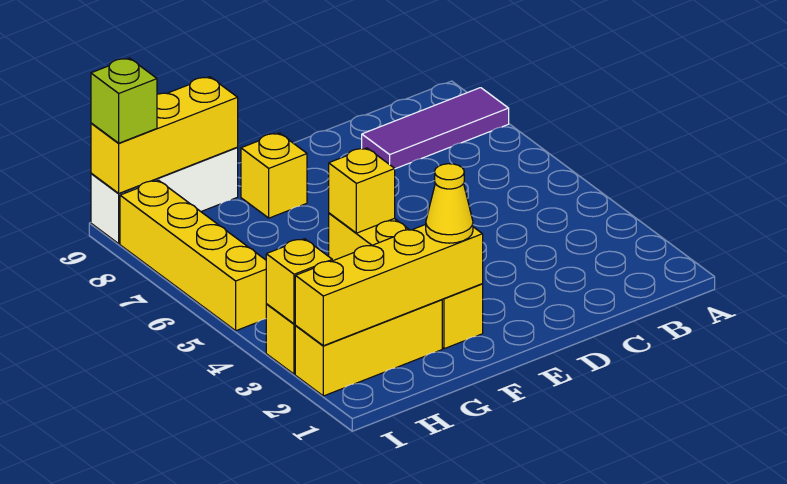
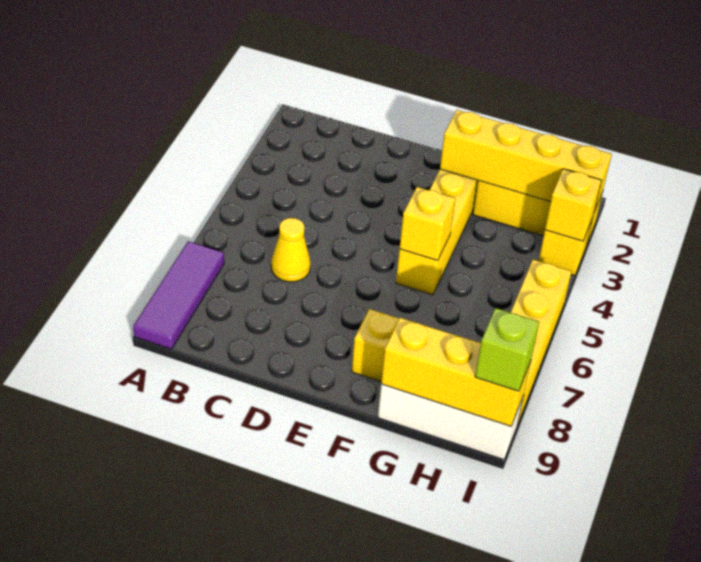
purple tile A8:C8 level 1 -> purple tile A7:A9 level 1
yellow cone F2 level 3 -> yellow cone C6 level 1

